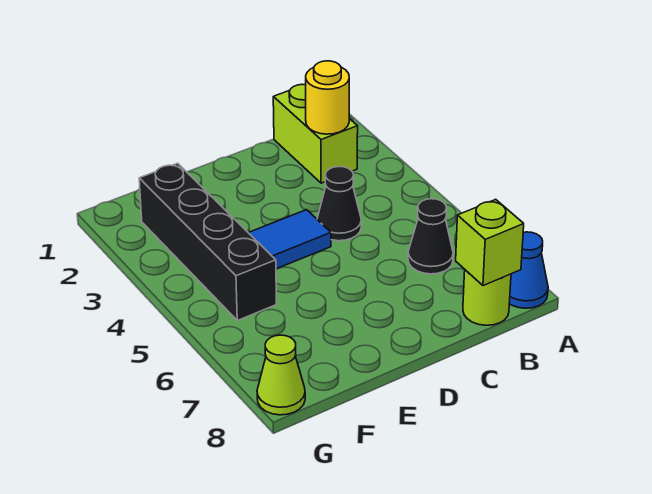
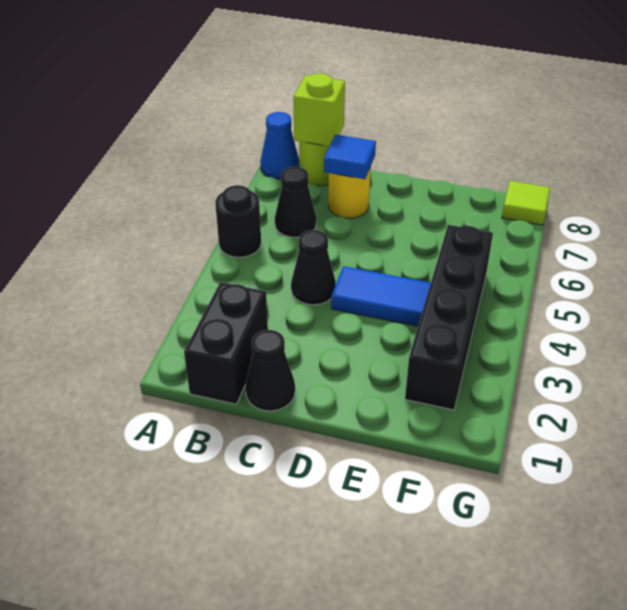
none -> black round brick A5 level 1
lime brick B1:B2 level 1 -> black brick B1:B2 level 1
yellow round brick B2 level 2 -> yellow round brick C7 level 1
none -> black cone C1 level 1
none -> blue tile C7 level 2
lime cone G8 level 1 -> lime tile G8 level 1

